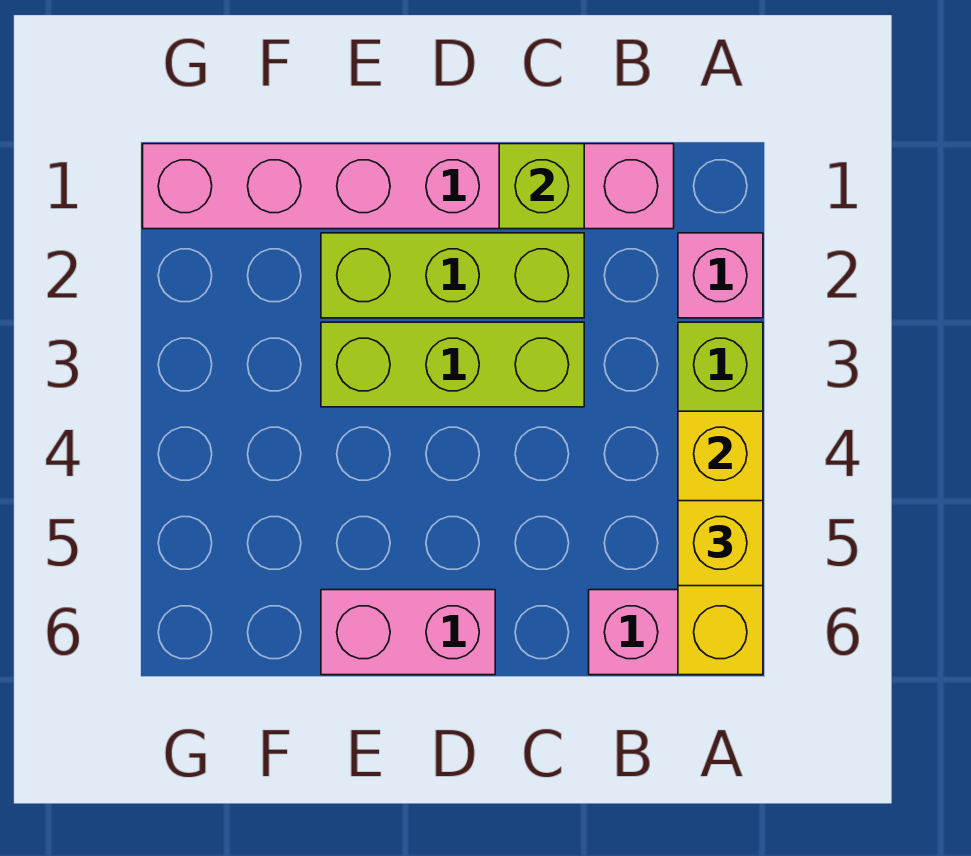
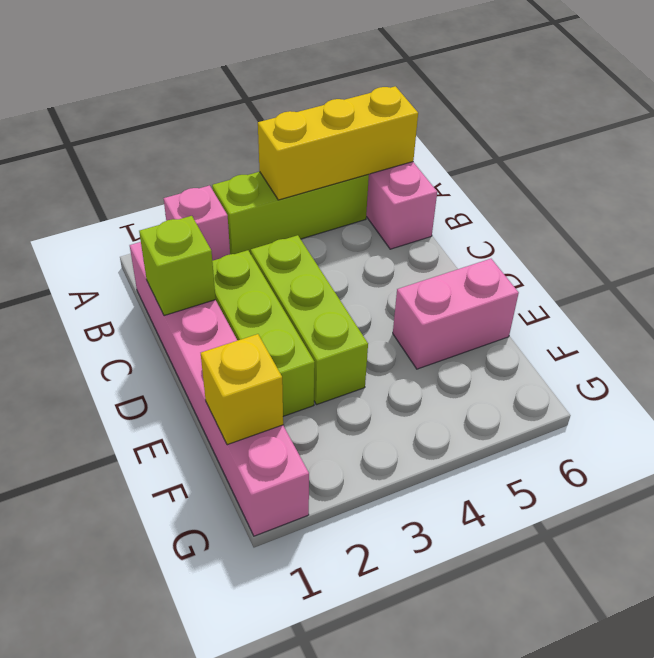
yellow brick A5 level 3 -> yellow brick F1 level 2
pink brick D6:E6 level 1 -> pink brick E5:E6 level 1

